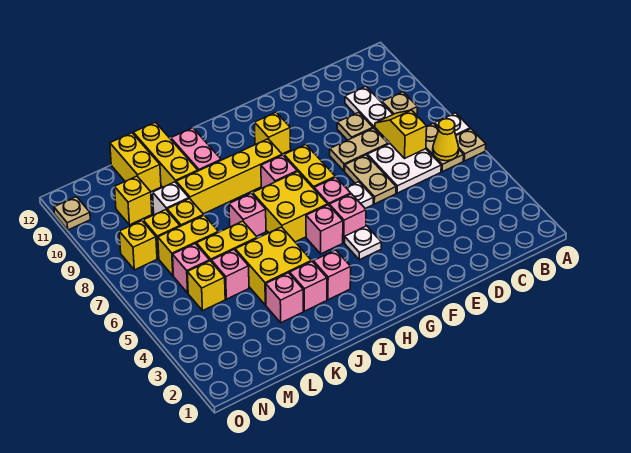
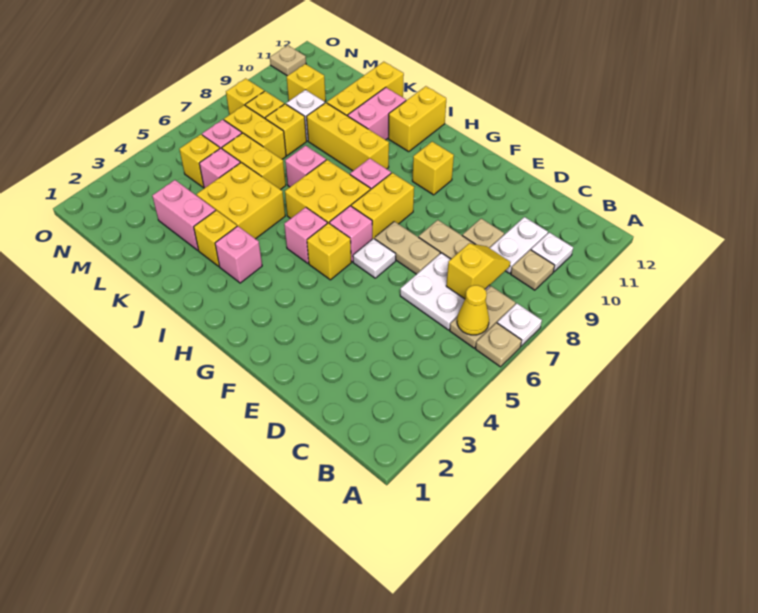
tan plate E6:E7 level 1 -> tan plate E7:F7 level 1
white plate G4 level 1 -> white plate B10 level 1
pink brick G5 level 1 -> yellow brick G5 level 1
yellow brick H9:K9 level 1 -> yellow brick I9:K9 level 1
pink brick J3 level 1 -> yellow brick J3 level 1
pink brick K3 level 1 -> pink brick K3:L3 level 1
yellow brick L11:L12 level 1 -> yellow brick I11:I12 level 1

